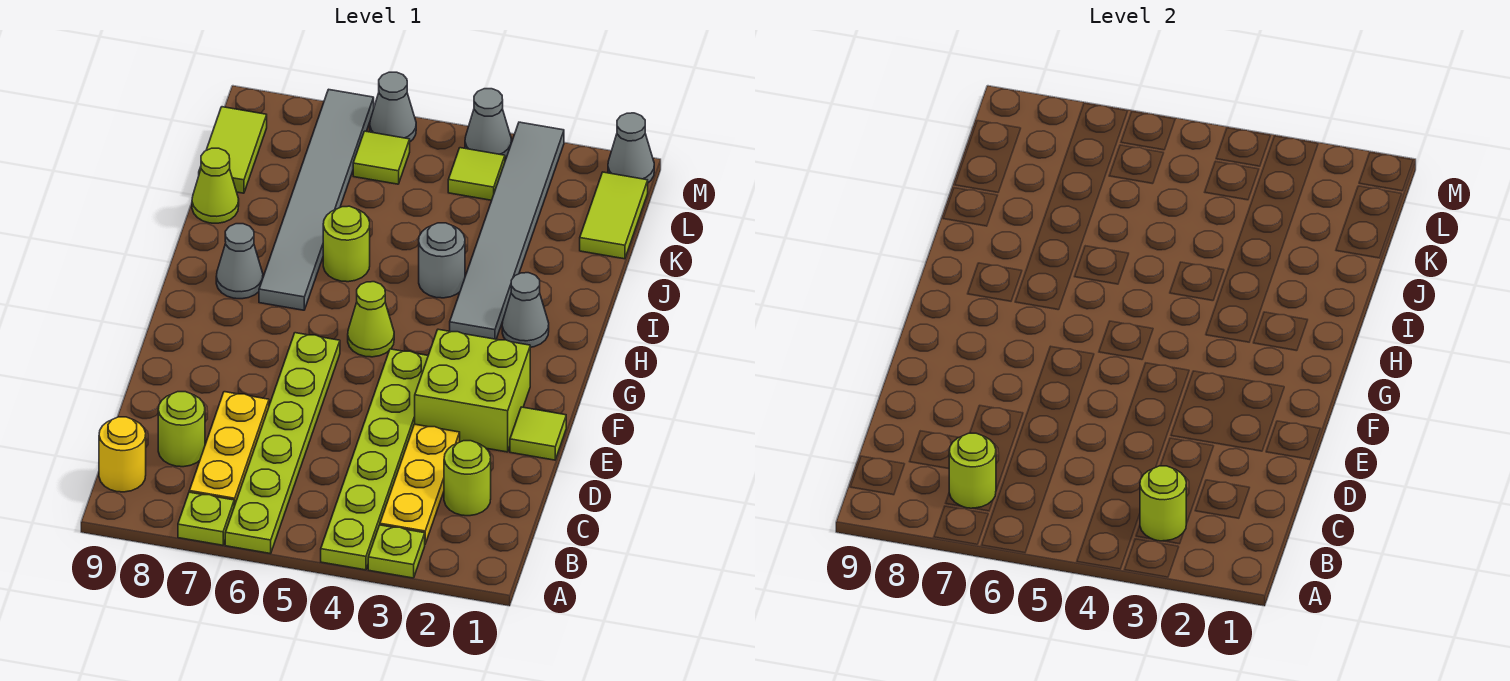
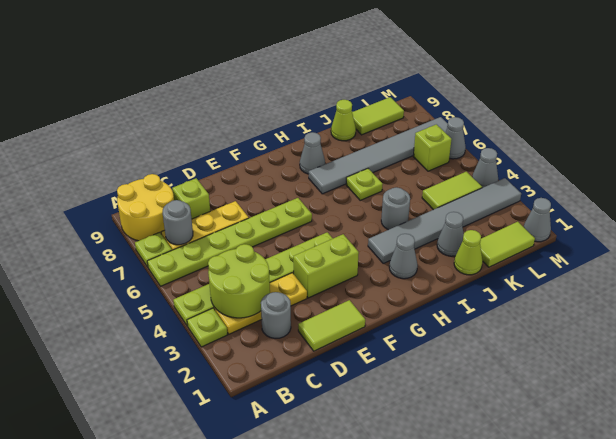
lime round brick B3 level 2 -> lime round brick B3:C4 level 2
lime round brick B7 level 2 -> grey round brick B7 level 2
yellow round brick B9 level 1 -> yellow round brick A8:B9 level 1
lime round brick C2 level 1 -> grey round brick C2 level 1
lime round brick C8 level 1 -> lime brick C8 level 1
lime tile E1 level 1 -> lime tile D1:E1 level 1
lime brick E2:F3 level 1 -> lime brick E3:F3 level 1
lime cone G5 level 1 -> lime cone J1 level 1
lime round brick I6 level 1 -> lime plate I6 level 1
none -> grey cone J2 level 1
lime tile L4 level 1 -> lime tile K4:L4 level 1
lime tile L6 level 1 -> lime brick L6 level 1

